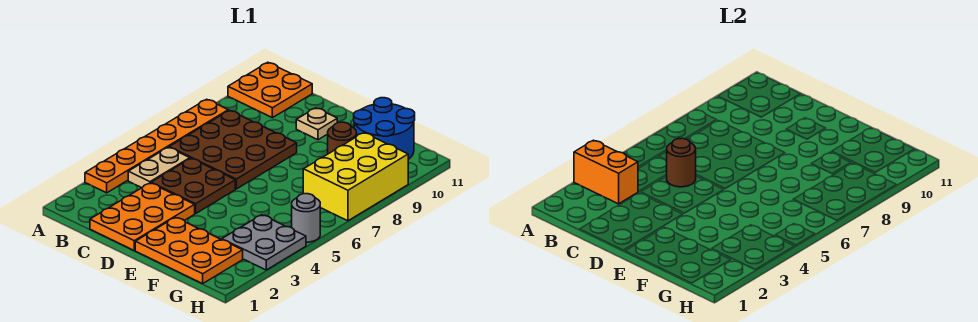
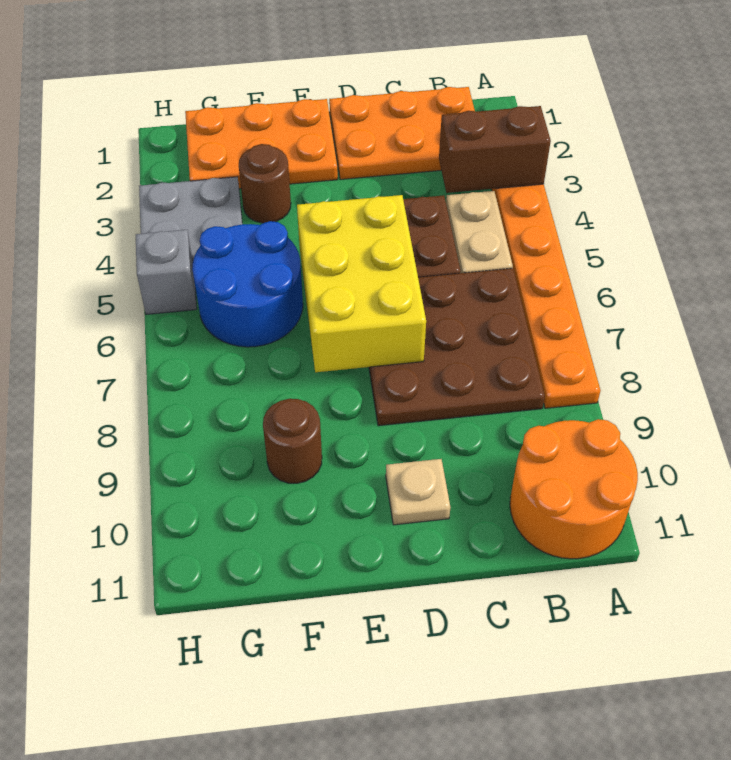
orange brick A3:B3 level 2 -> brown brick A3:B3 level 2
orange plate A10:B11 level 1 -> orange round brick A10:B11 level 1
orange plate C1:D3 level 1 -> orange plate B1:D2 level 1
brown round brick C5 level 2 -> brown round brick F3 level 1
blue round brick F10:G11 level 1 -> blue round brick F5:G6 level 1
yellow brick G7:H9 level 1 -> yellow brick D5:E7 level 2
grey round brick H5 level 1 -> grey brick H5 level 1

